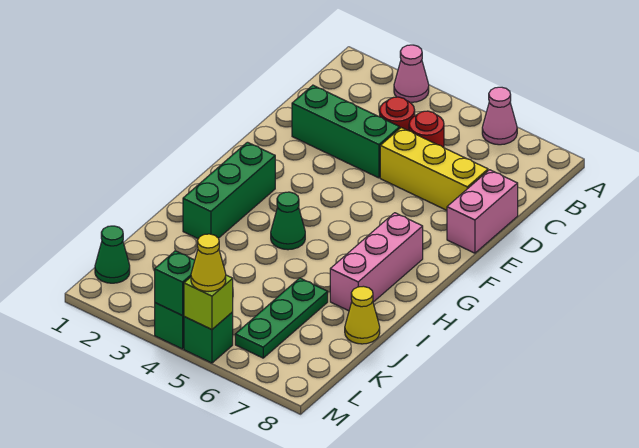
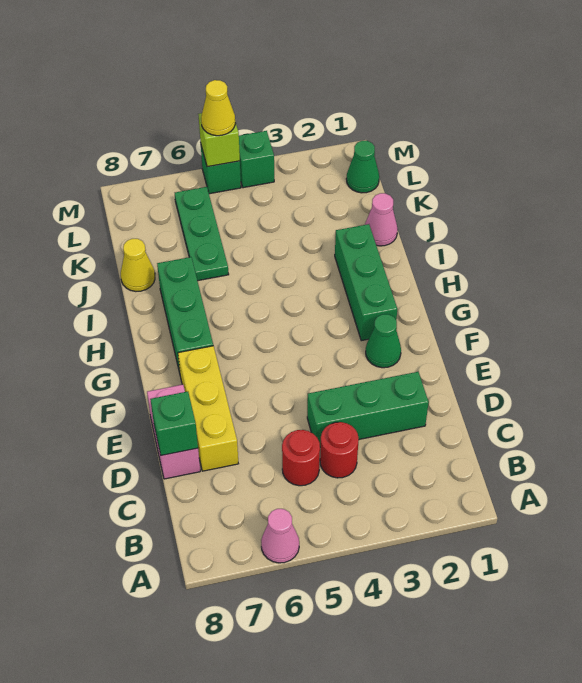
pink cone A3 level 1 -> pink cone J1 level 1
yellow brick D5:D7 level 1 -> yellow brick D7:F7 level 1
pink brick G7:I7 level 1 -> green brick G7:I7 level 1
green cone H4 level 1 -> green cone F2 level 1
green brick M4 level 2 -> green brick D8 level 2

